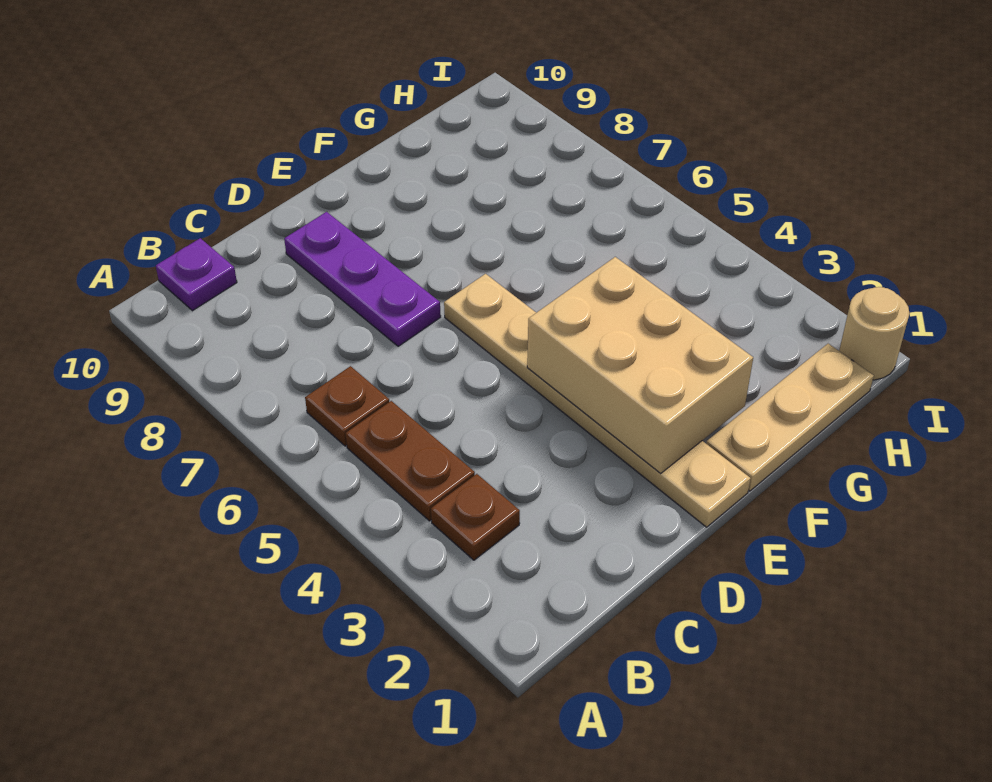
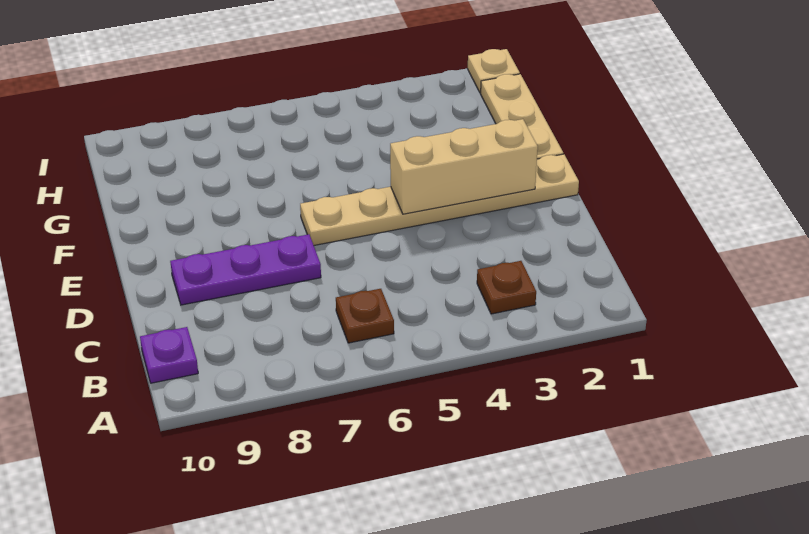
brown plate B4:B5 level 1 -> none
tan brick E2:F4 level 2 -> tan brick E2:E4 level 2
tan round brick I1 level 1 -> tan plate I1 level 1

